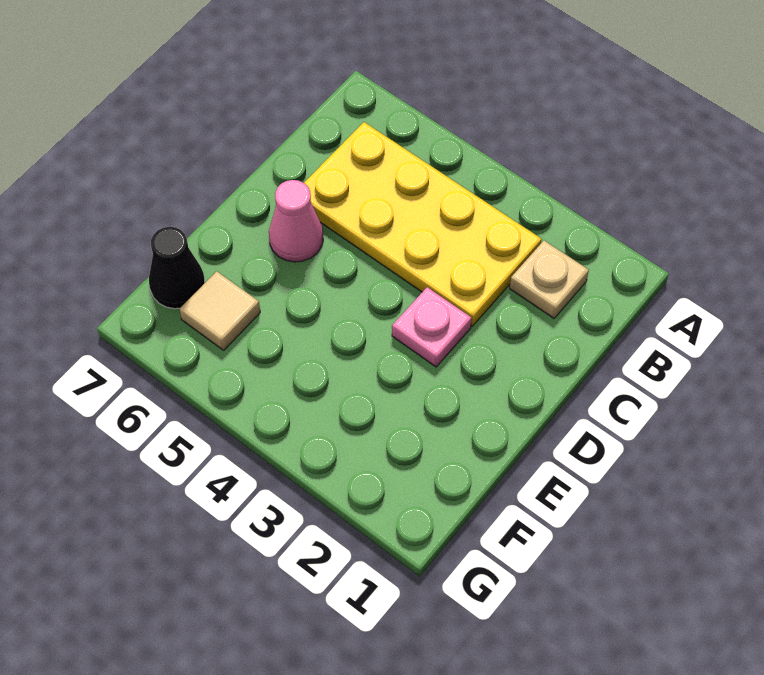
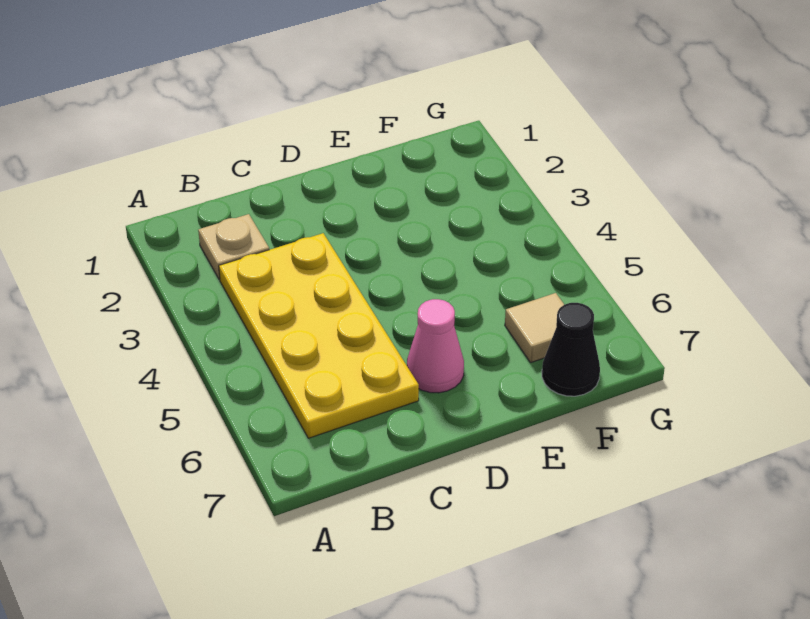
pink plate D3 level 1 -> none

